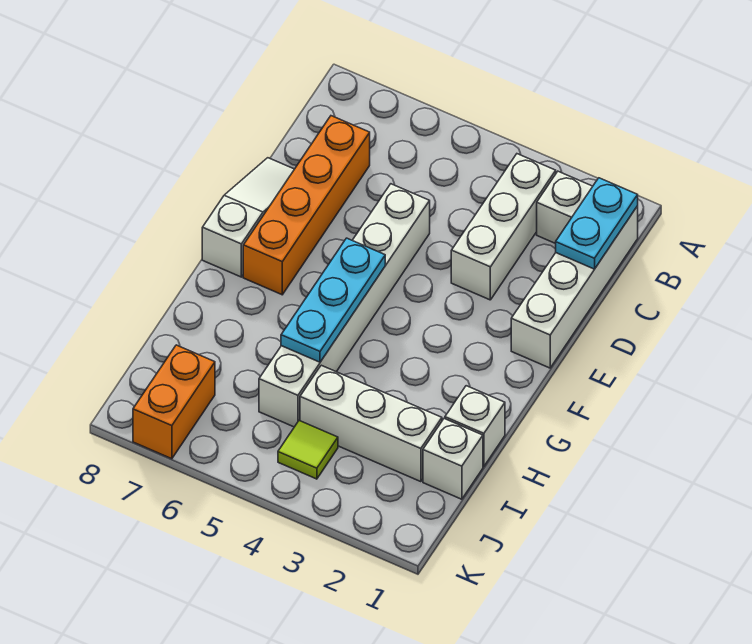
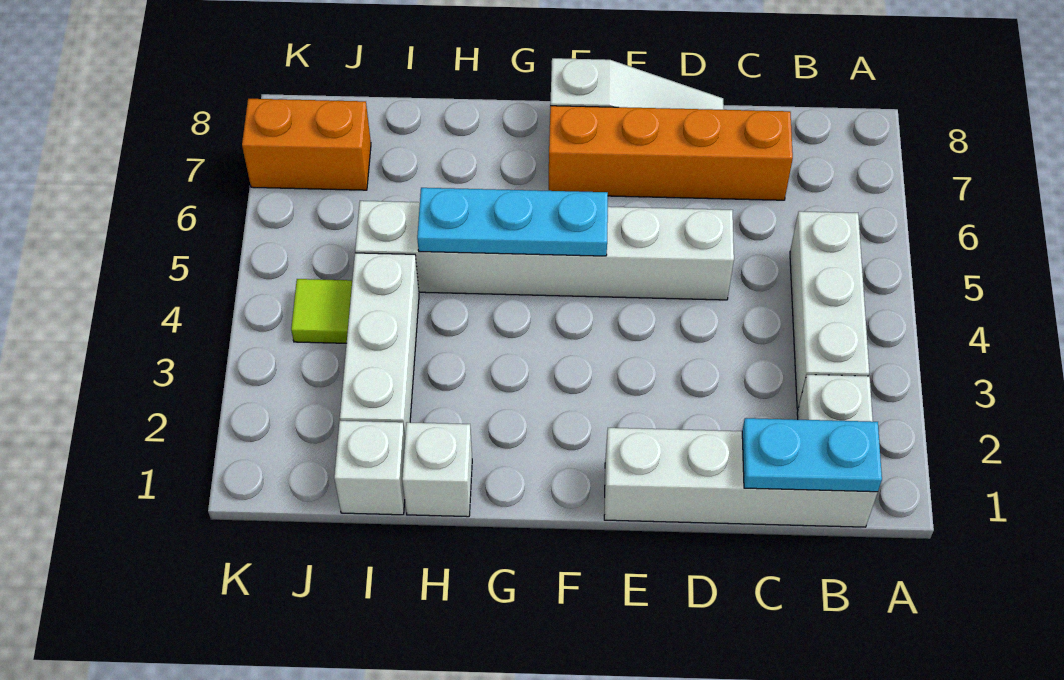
white brick B3:D3 level 1 -> white brick B3:B5 level 1

